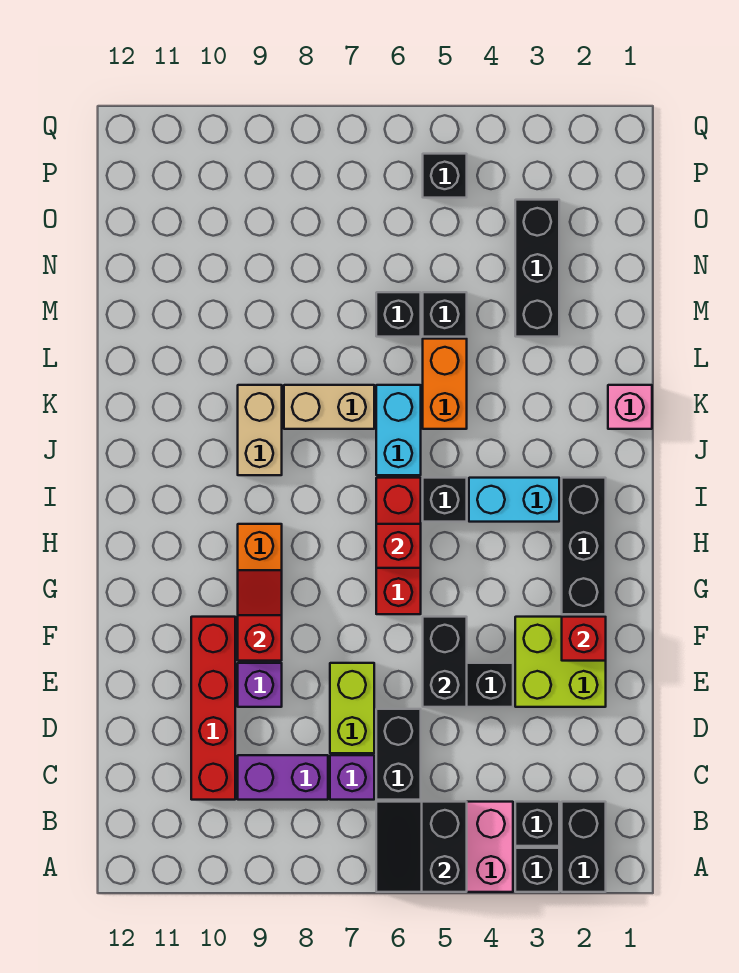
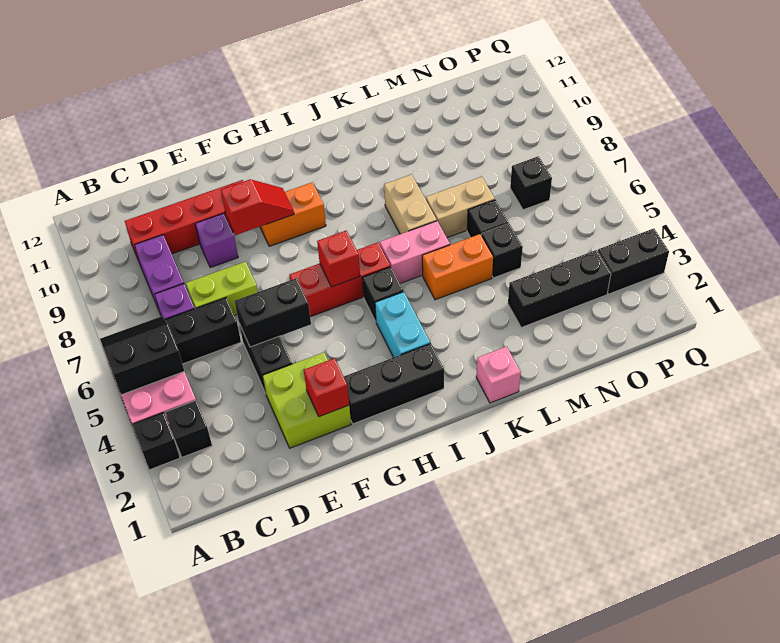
black brick A2:B2 level 1 -> black brick P3:Q3 level 1
cyan brick J6:K6 level 1 -> pink brick J6:K6 level 1
tan brick J9:K9 level 1 -> tan brick L7:M7 level 1
black brick P5 level 1 -> black brick O7 level 1

